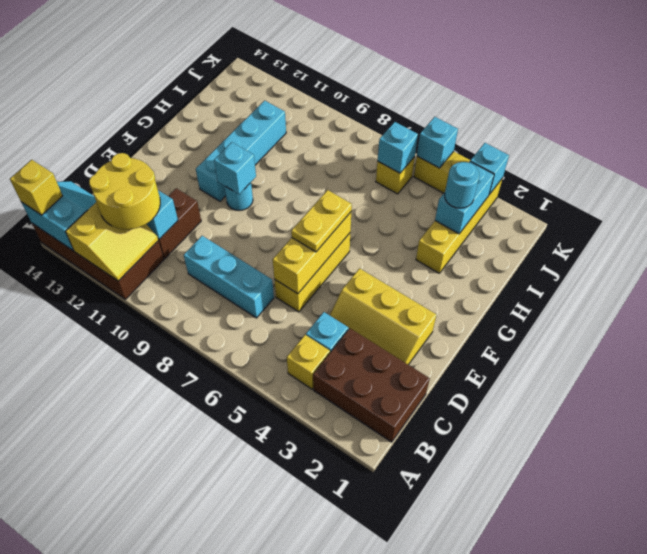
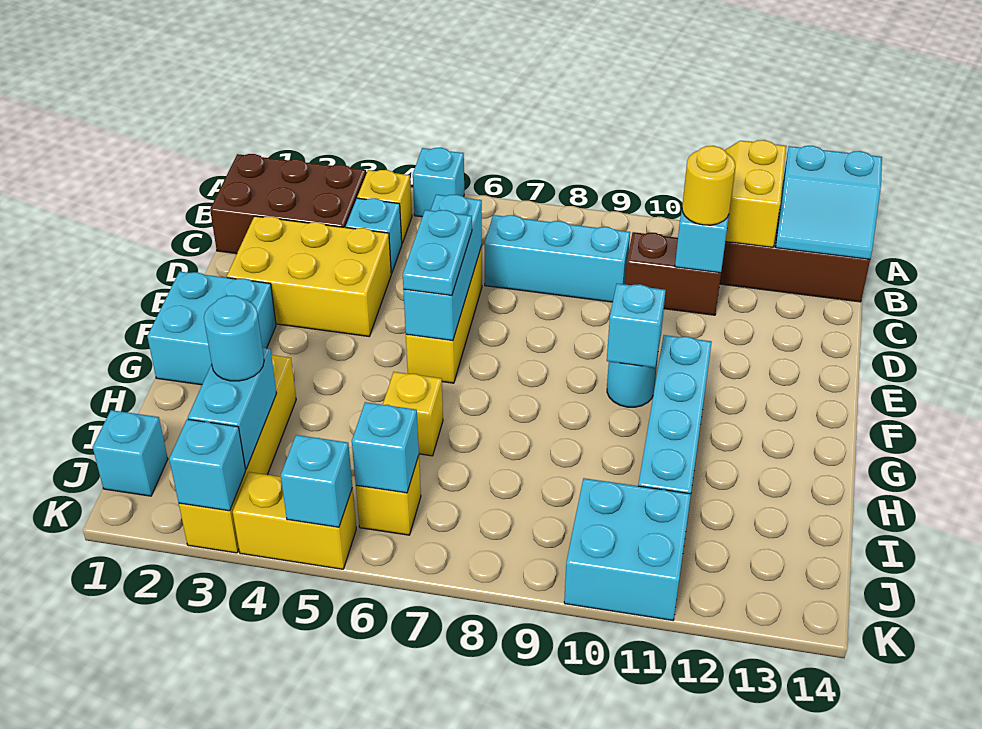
none -> cyan brick A5 level 1
yellow brick A14 level 3 -> yellow brick H6 level 1
yellow round brick B11:C12 level 3 -> yellow round brick C11 level 3
brown brick C11:D11 level 1 -> brown brick C10:C11 level 1
yellow slope D2:E4 level 1 top E -> yellow brick D2:E4 level 1
yellow brick D6:F6 level 2 -> cyan brick D6:F6 level 2
yellow plate E6:F6 level 3 -> cyan plate E6:F6 level 3
none -> cyan brick F1:G2 level 1
none -> cyan brick J1 level 1
none -> cyan brick J10:K11 level 1

